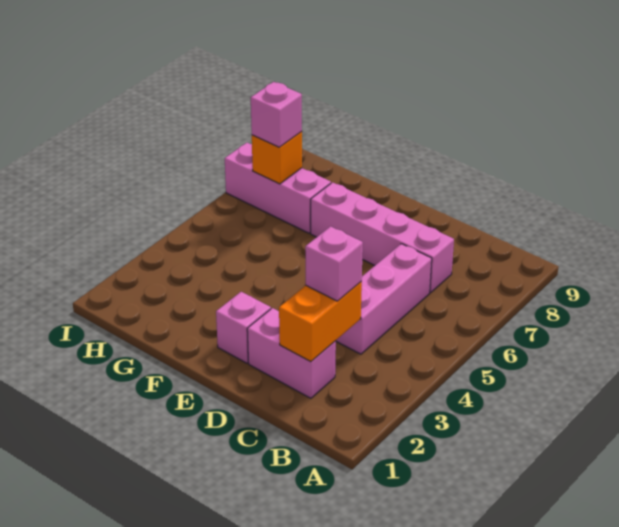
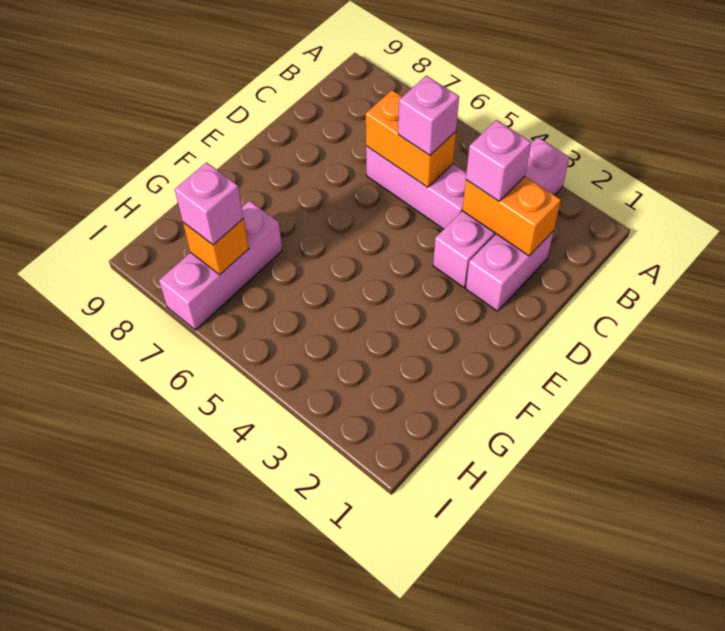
none -> orange brick C5:C6 level 2
pink brick C7:F7 level 1 -> pink brick A3:D3 level 1
pink brick E2 level 1 -> pink brick C5 level 3

